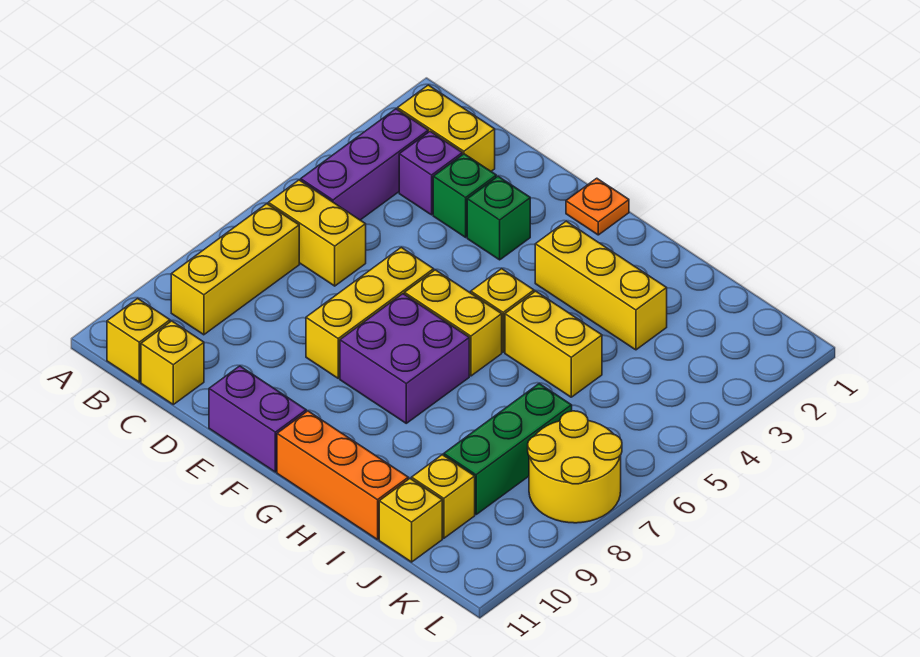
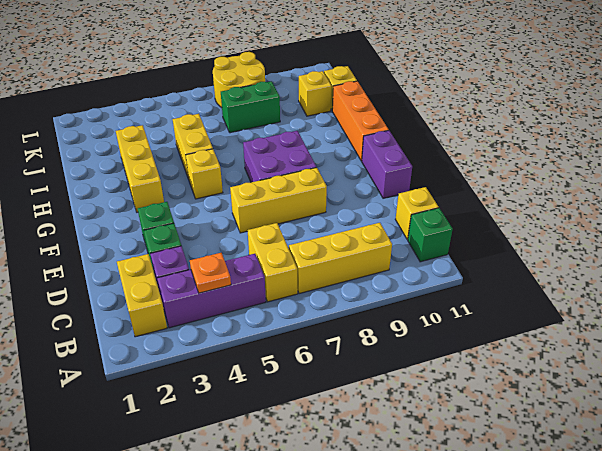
yellow brick B11 level 1 -> green brick B11 level 1
orange plate F1 level 1 -> orange plate B4 level 2
yellow brick F6:G6 level 1 -> none
green brick J7:J9 level 1 -> green brick J7:J8 level 1

